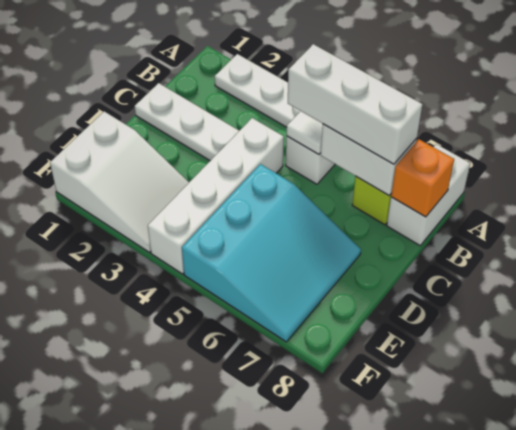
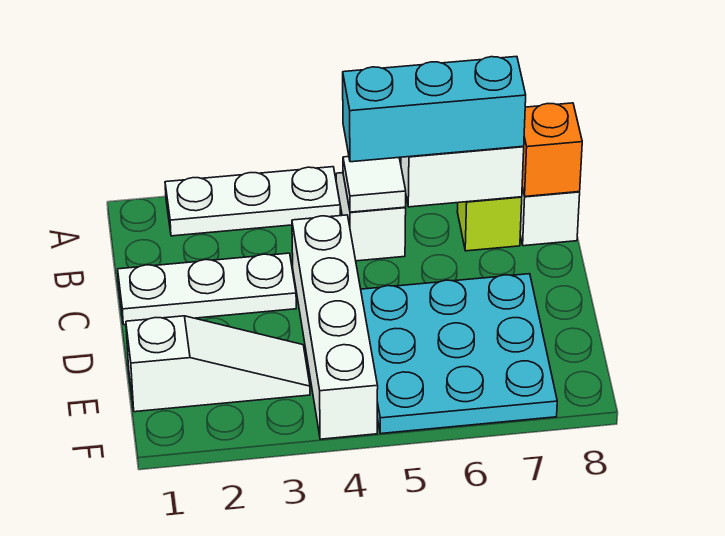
white brick B5:B7 level 3 -> cyan brick B5:B7 level 3
cyan slope D5:F7 level 1 top 5 -> cyan plate D5:F7 level 1
white slope E1:F3 level 1 top 1 -> white slope E1:E3 level 1 top 1

